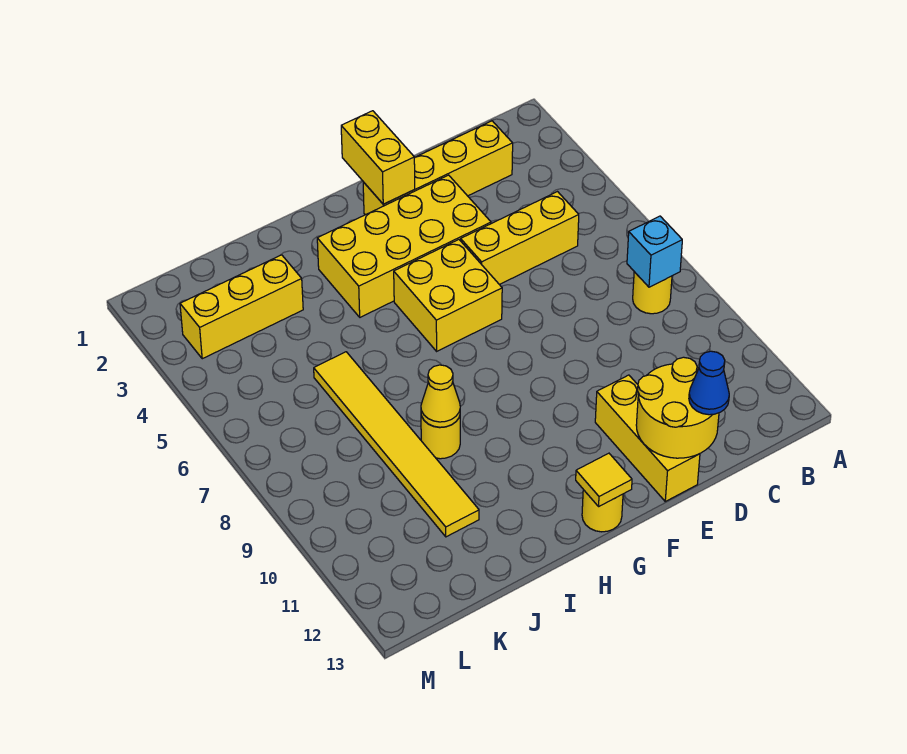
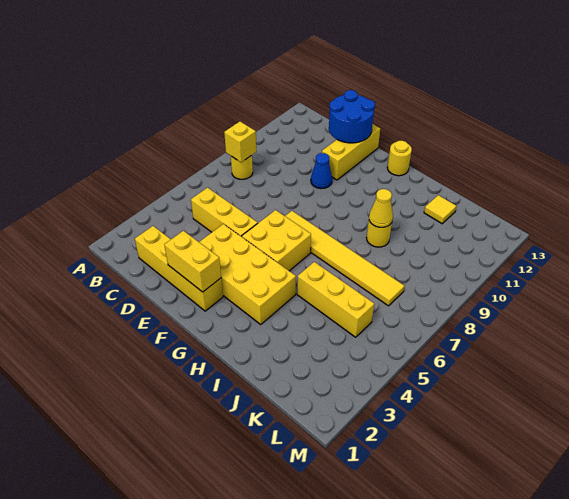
cyan brick B8 level 2 -> yellow brick B8 level 2
yellow round brick D12:E13 level 2 -> blue round brick D12:E13 level 2
blue cone D13 level 3 -> blue cone E10 level 1
yellow brick F1:F2 level 2 -> yellow brick E2:F2 level 2
yellow tile G13 level 2 -> yellow tile J12 level 1
yellow brick J3:L3 level 1 -> yellow brick I5:K5 level 1
yellow tile J6:J11 level 1 -> yellow tile F7:K7 level 1

